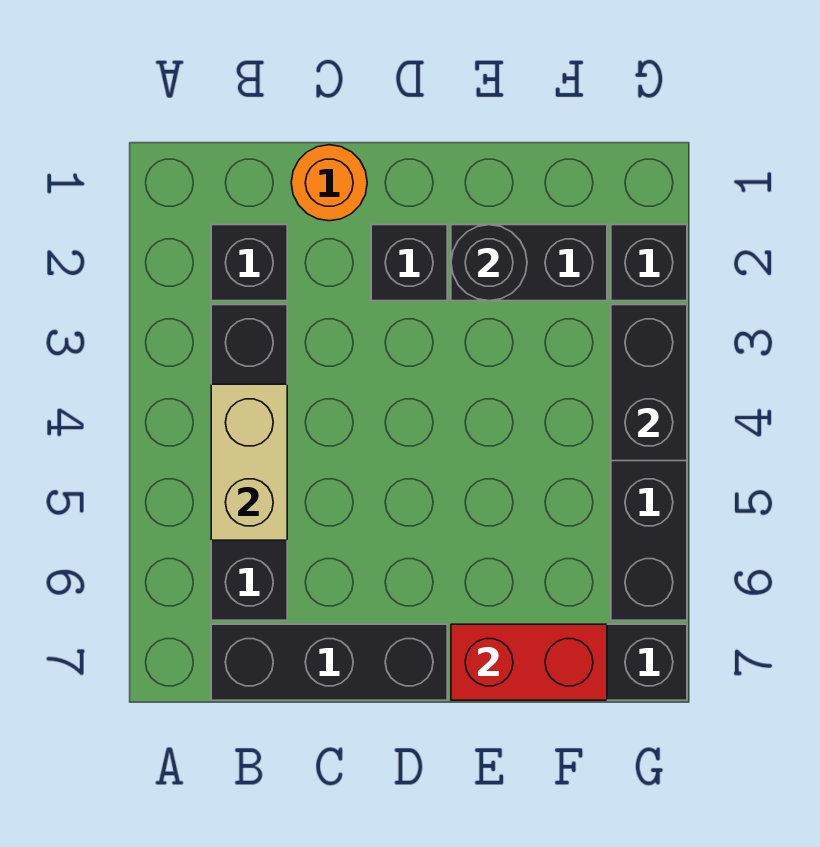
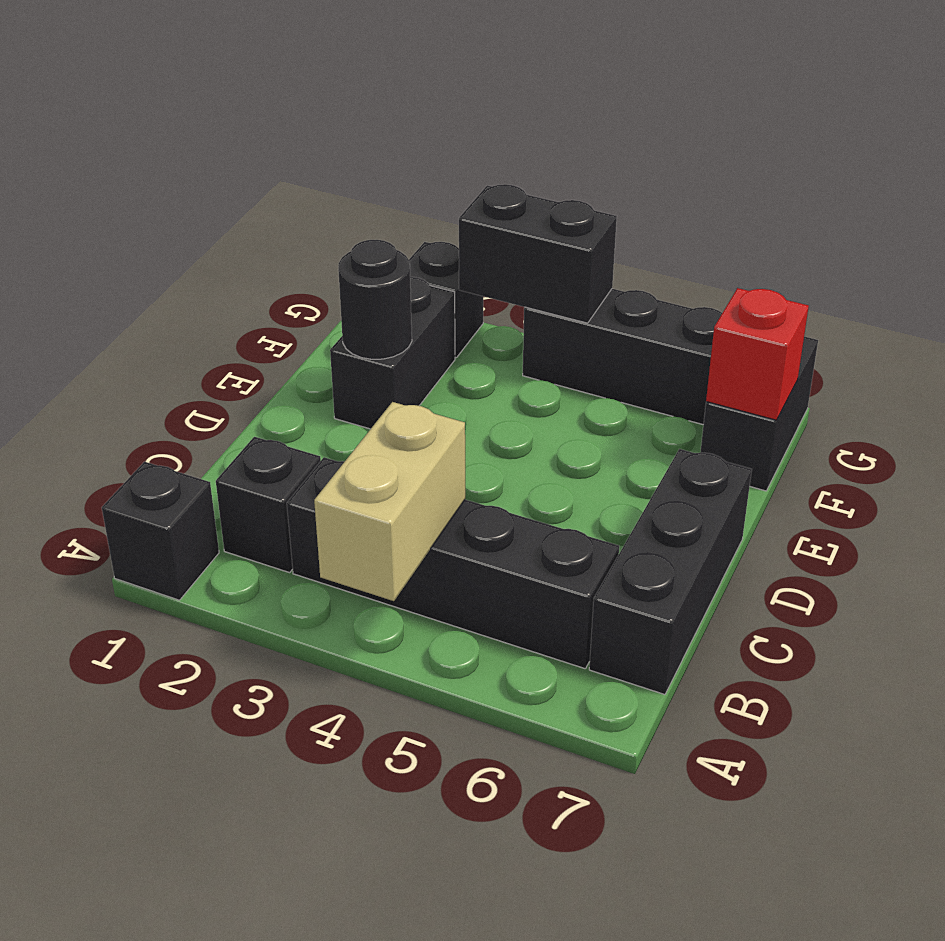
tan brick B4:B5 level 2 -> tan brick A4:B4 level 2
orange round brick C1 level 1 -> none
black brick D2 level 1 -> black brick A1 level 1
red brick E7:F7 level 2 -> red brick F7 level 2

